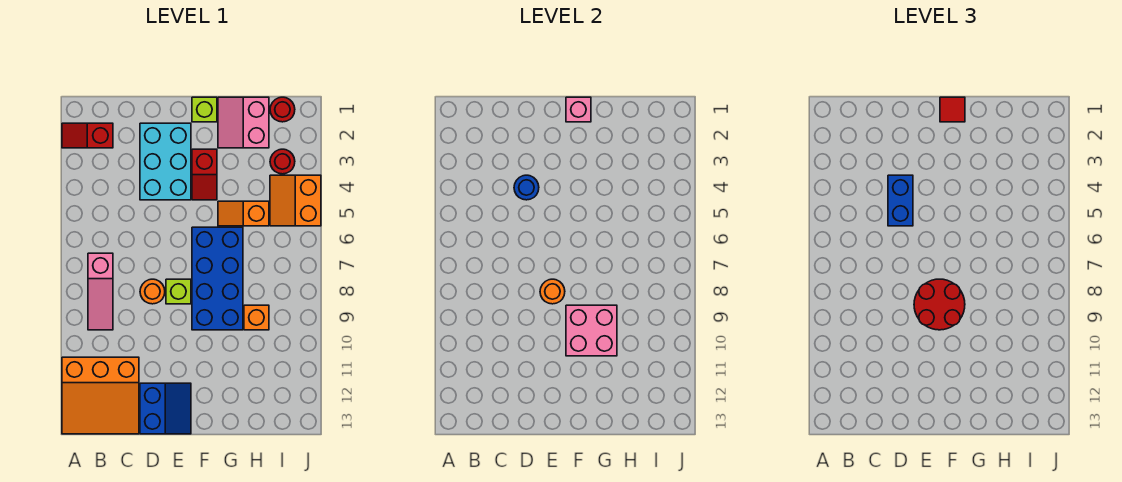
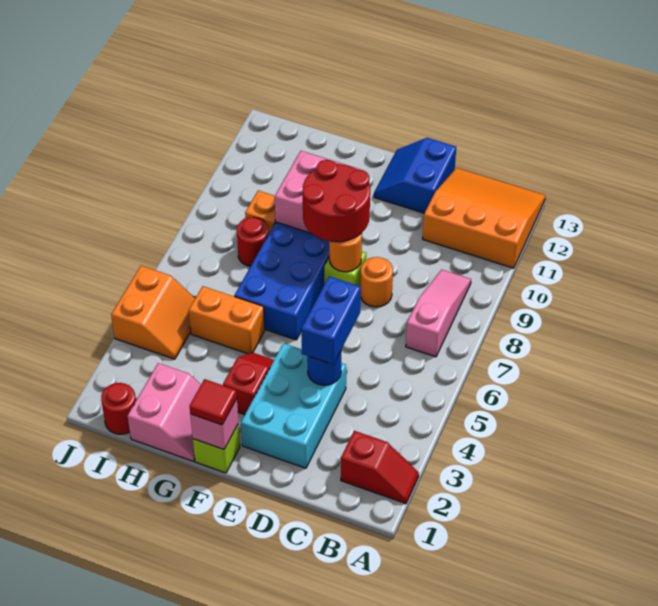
orange slope G5:H5 level 1 top H -> orange brick G5:H5 level 1
red round brick I3 level 1 -> red round brick H8 level 1

